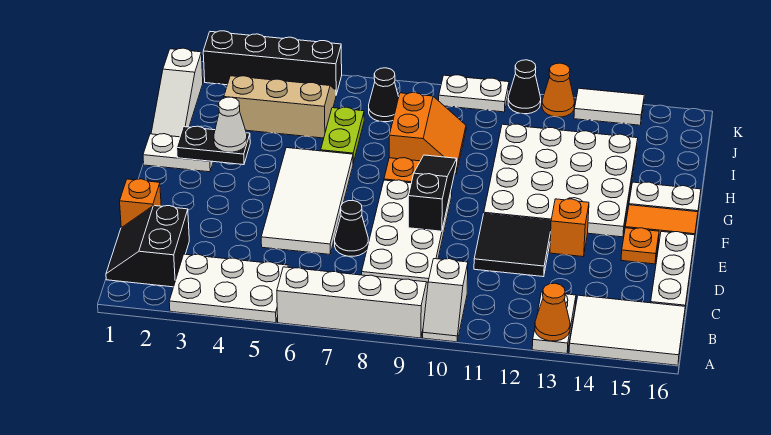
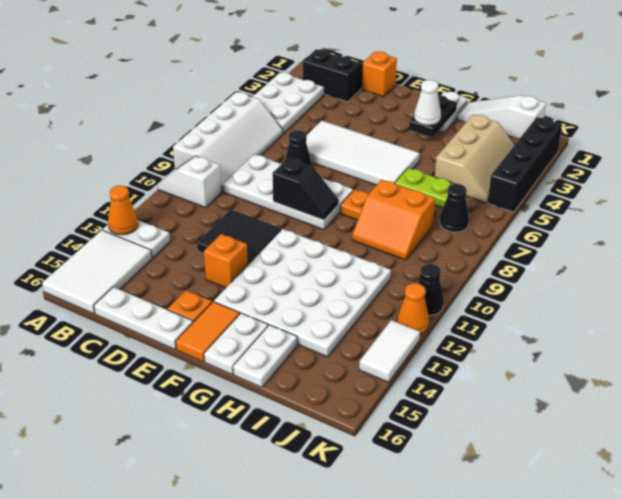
black slope E9:G9 level 2 top E -> black slope E9:F9 level 2 top E
white plate K9:K10 level 1 -> white plate H15:H16 level 1

